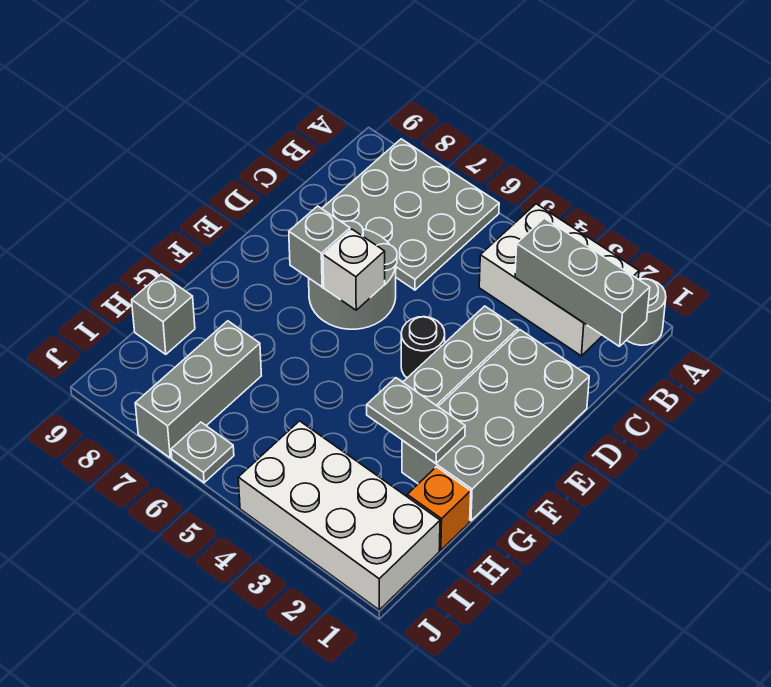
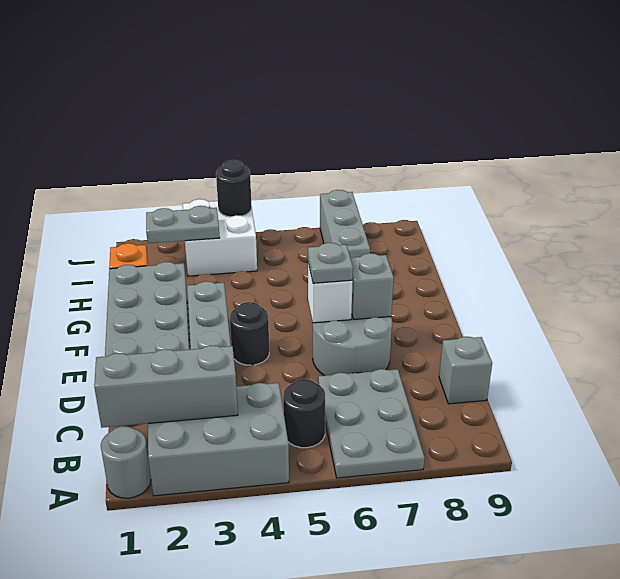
white brick A2:B4 level 1 -> grey brick A2:B4 level 1
grey plate A6:C8 level 1 -> grey plate A6:C7 level 1
none -> black round brick B5 level 1
grey plate G2:G3 level 2 -> grey plate I2:I3 level 2
grey brick H9 level 1 -> grey brick C9 level 1
white brick I1:J4 level 1 -> white brick I3:J4 level 1
none -> black round brick J4 level 2
grey plate J6 level 1 -> grey plate E6 level 3

